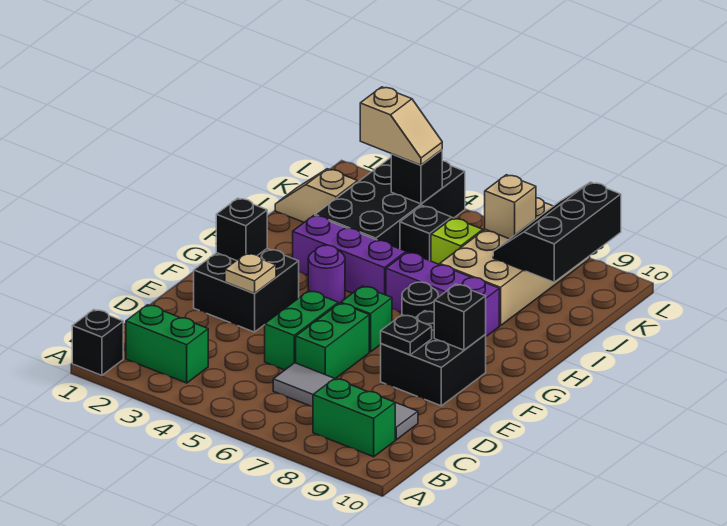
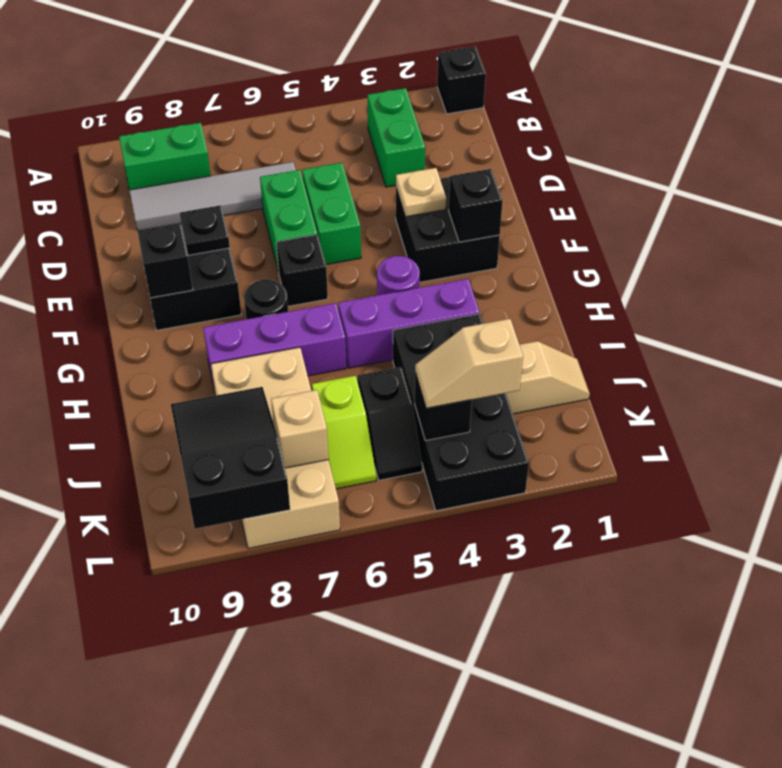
green brick B2:B3 level 1 -> green brick B3:C3 level 1
green brick F6 level 1 -> black brick F6 level 1
black slope J8:L9 level 2 top 9 -> black slope J8:L9 level 2 top L

